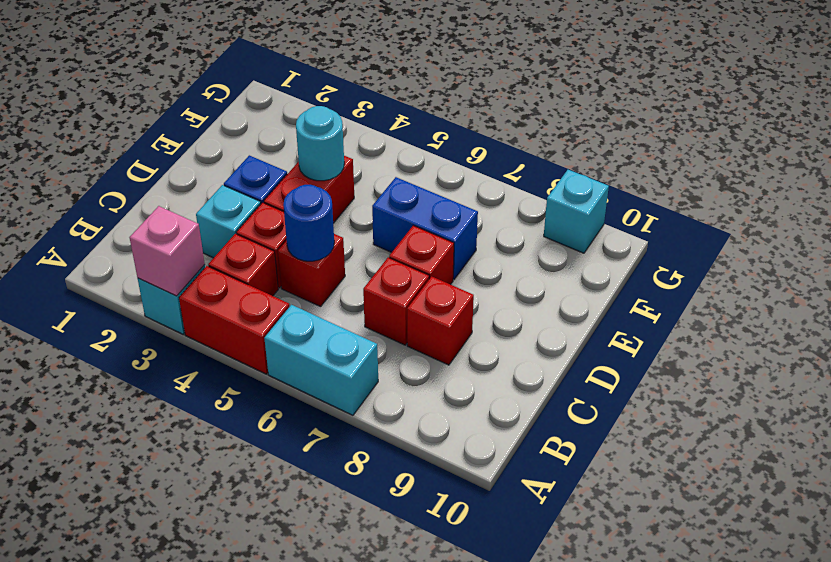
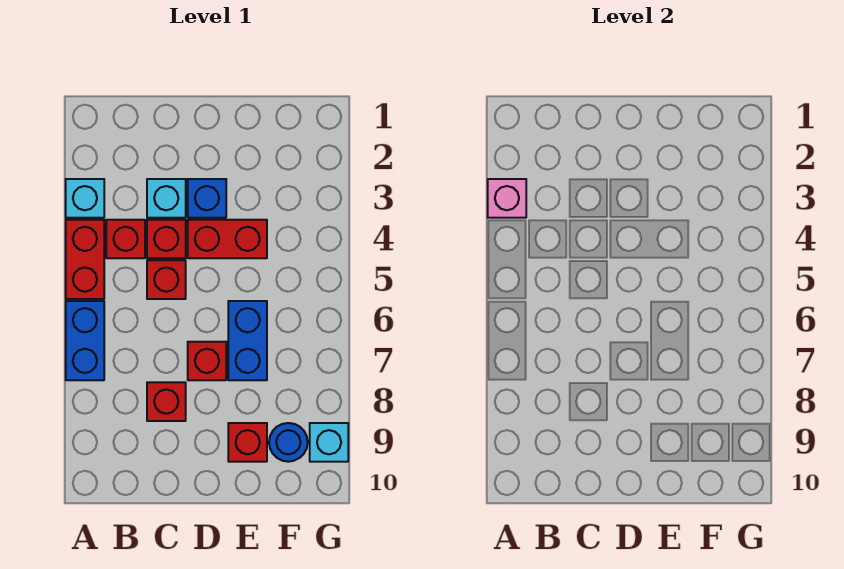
cyan brick A6:A7 level 1 -> blue brick A6:A7 level 1
blue round brick C5 level 2 -> blue round brick F9 level 1
red brick C7 level 1 -> red brick E9 level 1
cyan round brick E4 level 2 -> none

